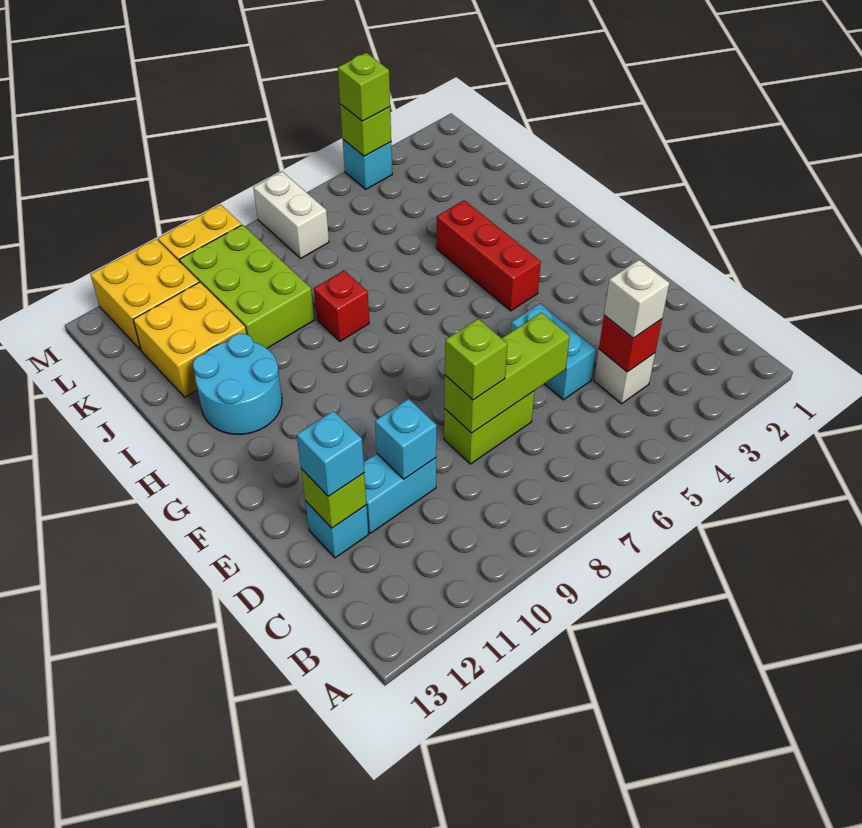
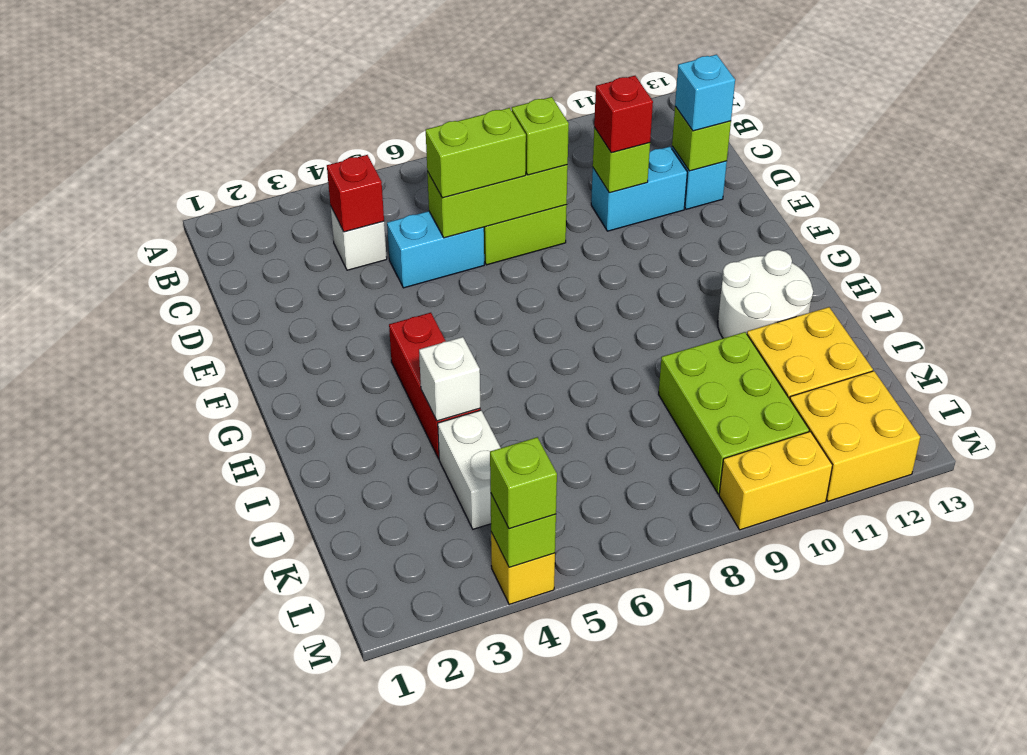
white brick C4 level 3 -> white brick I4 level 2
cyan brick D5:E5 level 1 -> cyan brick D5:D6 level 1
none -> lime brick D6:D7 level 3
cyan brick D10 level 2 -> lime brick D10 level 2
cyan round brick H11:I12 level 1 -> white round brick H11:I12 level 1
red brick I8 level 1 -> red brick D10 level 3
white brick L7:M7 level 1 -> white brick J4:K4 level 1
cyan brick M4 level 1 -> yellow brick M4 level 1

